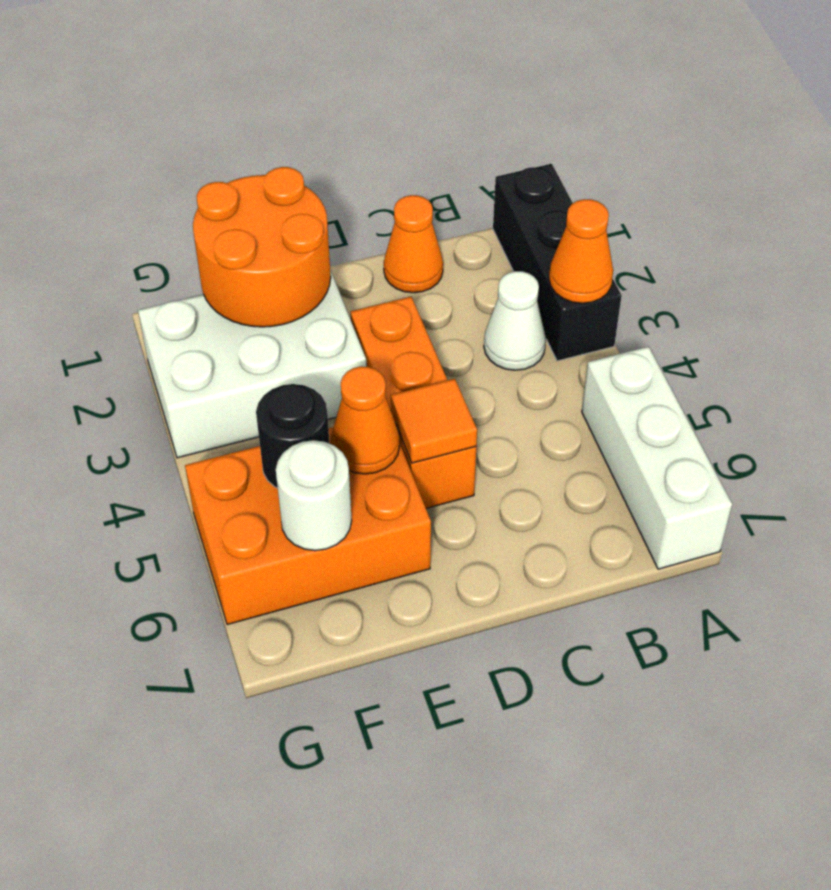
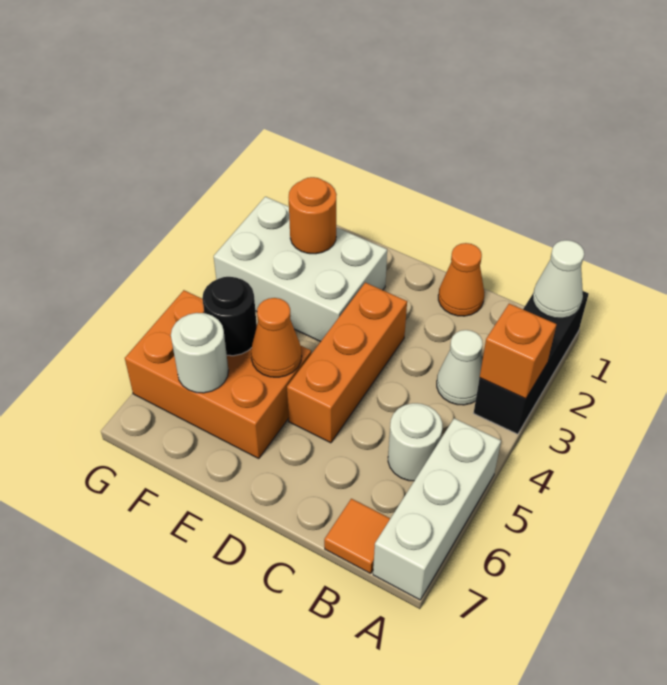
none -> white cone A1 level 2
orange cone A3 level 2 -> orange brick A3 level 2
none -> white round brick B5 level 1
orange tile D5 level 2 -> orange tile B7 level 1
orange round brick E1:F2 level 2 -> orange round brick F2 level 2

